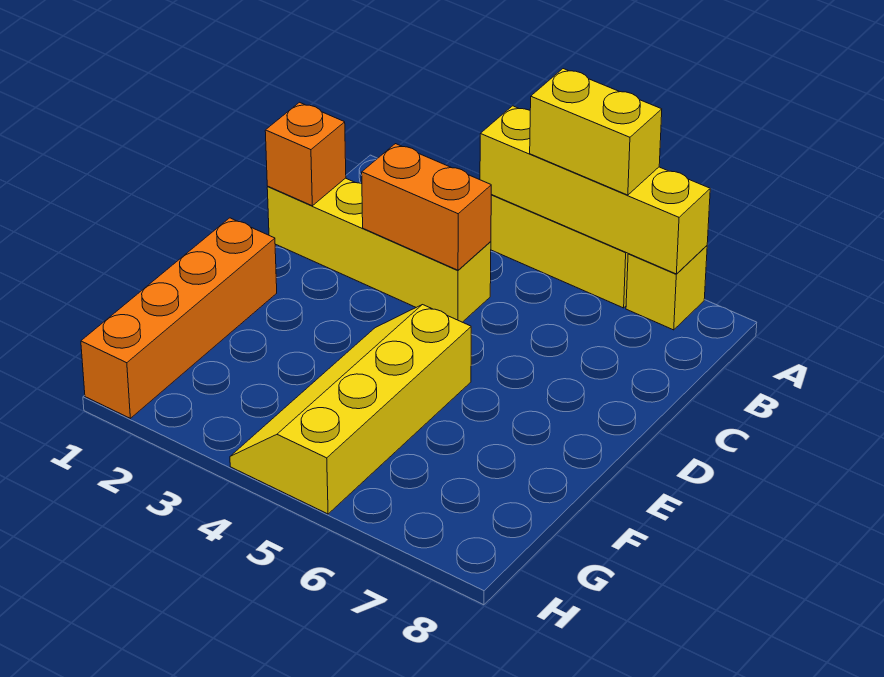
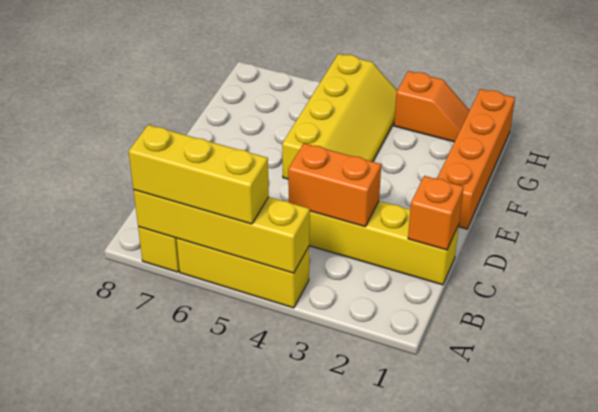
yellow brick A5:A6 level 3 -> yellow brick A5:A7 level 3
none -> orange slope H2:H3 level 1 top 3

